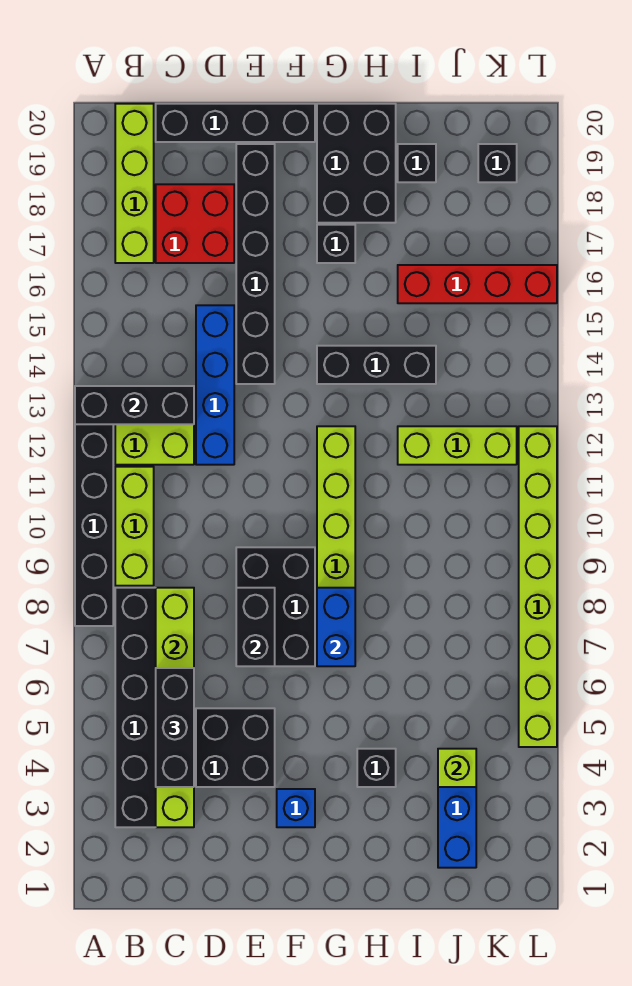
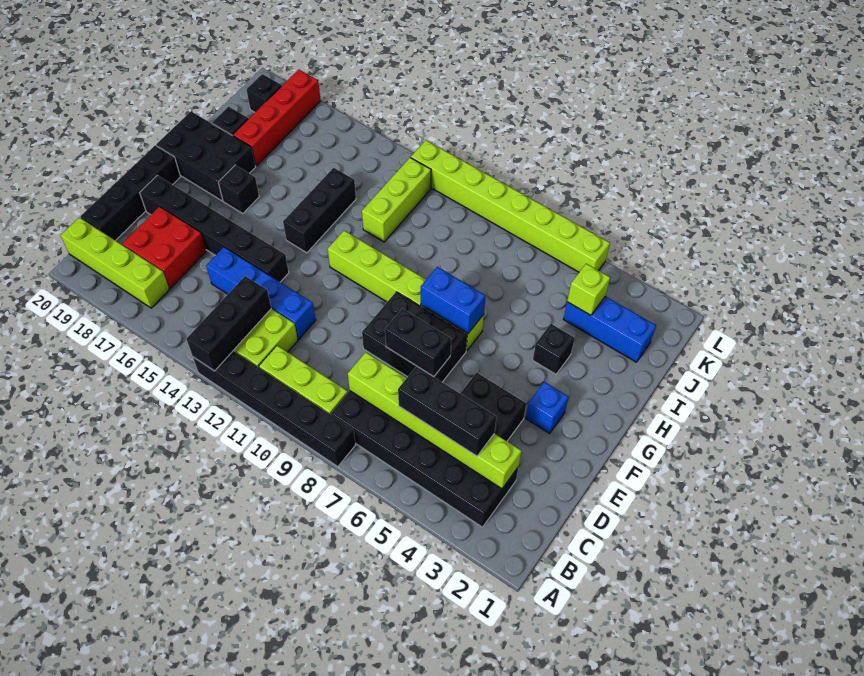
red brick I16:L16 level 1 -> red brick I18:L18 level 1

